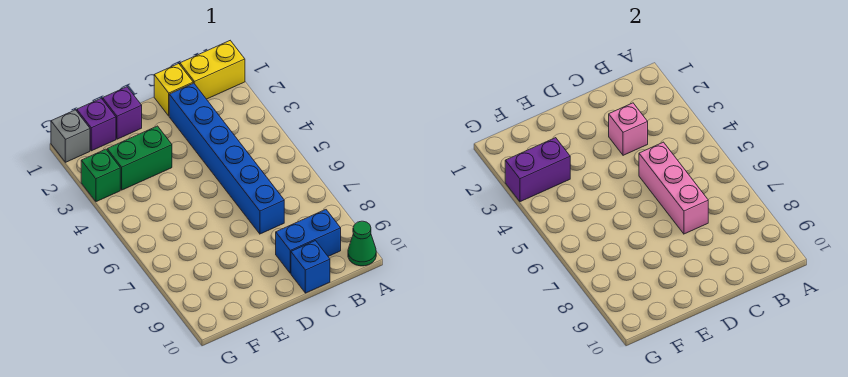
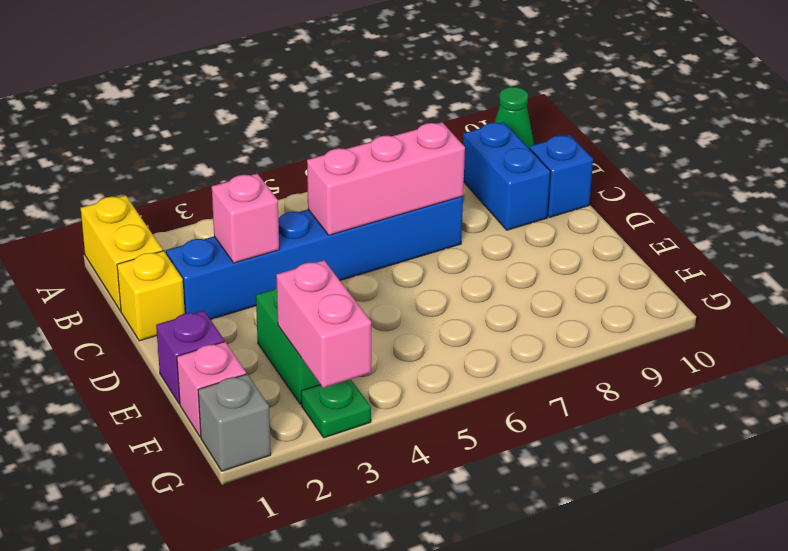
purple brick F1 level 1 -> pink brick F1 level 1
purple brick F3:G3 level 2 -> pink brick F3:G3 level 2
green brick G3 level 1 -> green plate G3 level 1

